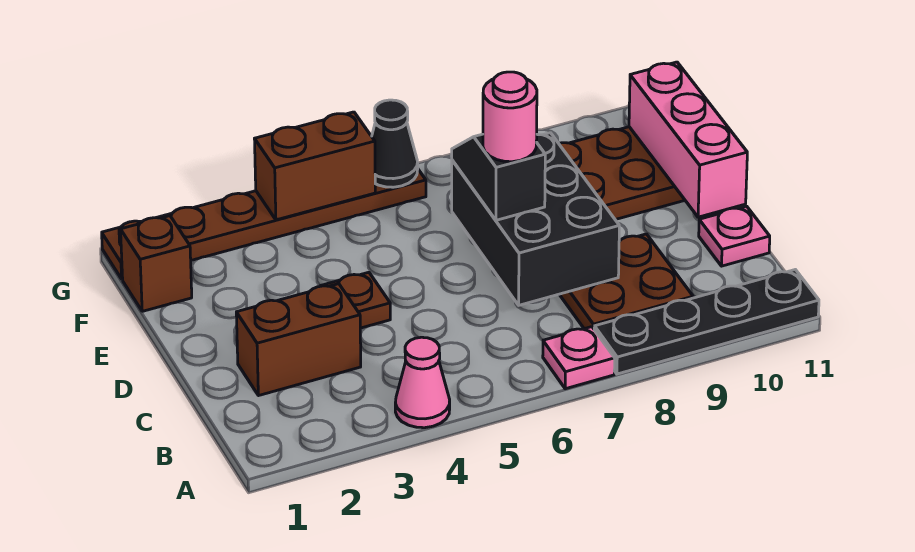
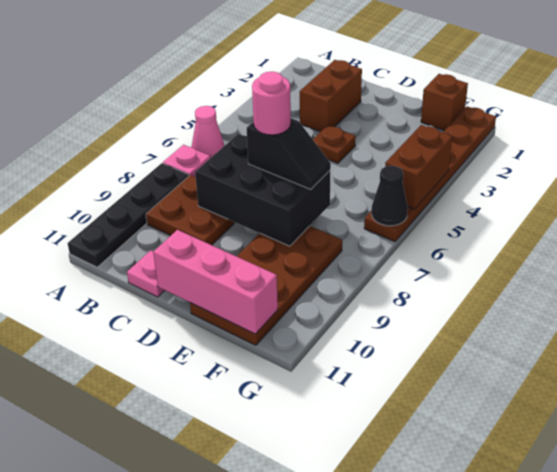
pink cone A4 level 1 -> pink cone A6 level 1

